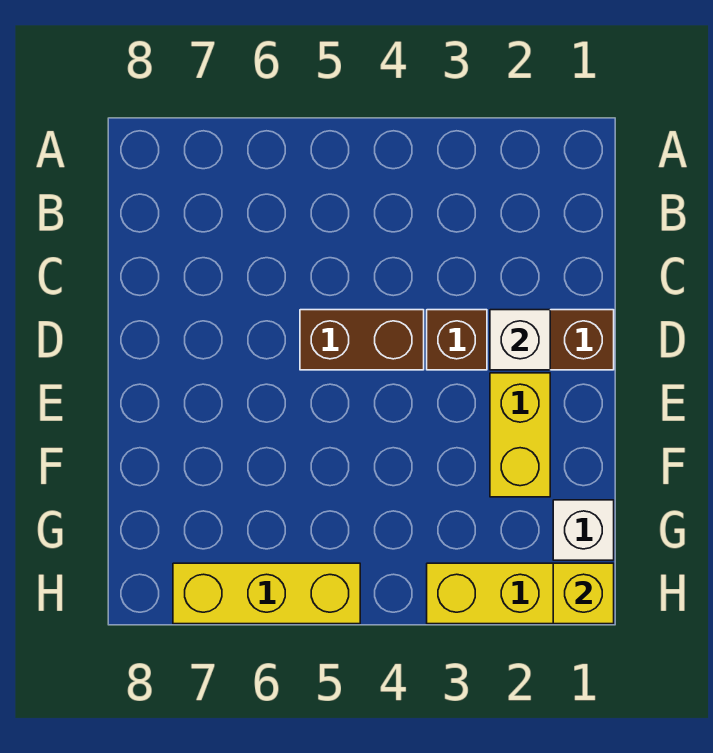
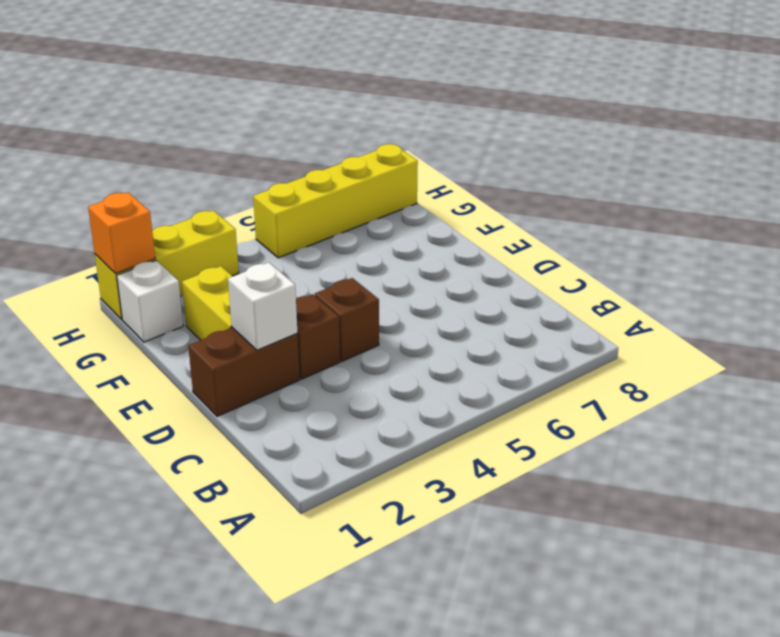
brown brick D4:D5 level 1 -> brown brick D4 level 1
yellow brick H1 level 2 -> orange brick H1 level 2
yellow brick H5:H7 level 1 -> yellow brick H5:H8 level 1

